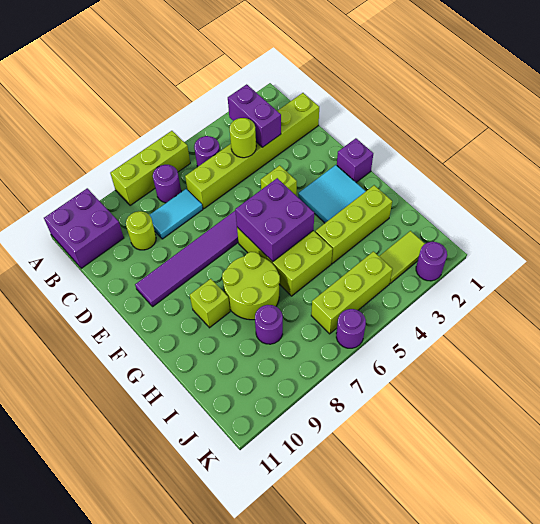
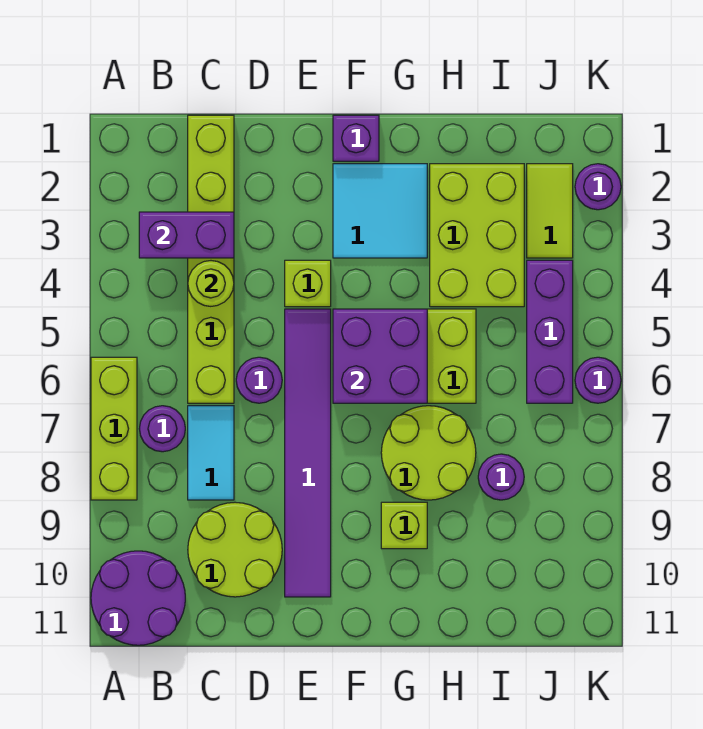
purple brick A10:B11 level 1 -> purple round brick A10:B11 level 1
purple round brick B5 level 1 -> purple round brick D6 level 1
lime round brick C9 level 1 -> lime round brick C9:D10 level 1
lime brick H2:H4 level 1 -> lime brick H2:I4 level 1
lime brick J4:J6 level 1 -> purple brick J4:J6 level 1

